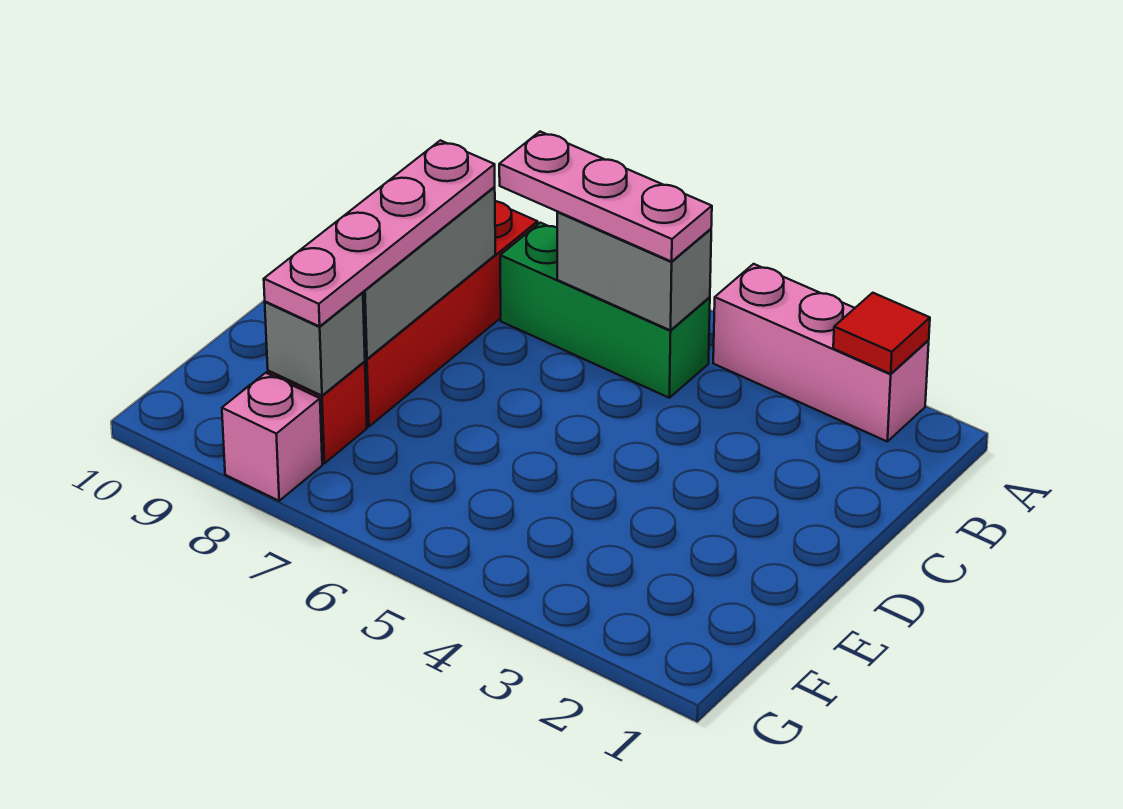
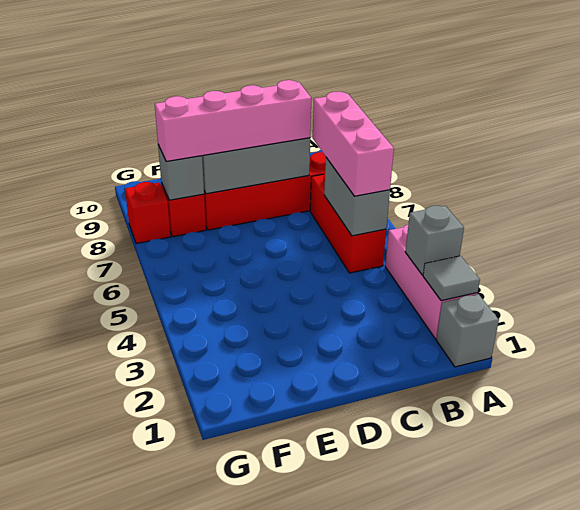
none -> grey brick A1 level 1
red tile A2 level 2 -> grey tile A2 level 2
none -> grey brick A3 level 2
green brick B5:B7 level 1 -> red brick B5:B7 level 1
pink plate B5:B7 level 3 -> pink brick B5:B7 level 3
pink plate C8:F8 level 3 -> pink brick C8:F8 level 3
pink brick G8 level 1 -> red brick G8 level 1

